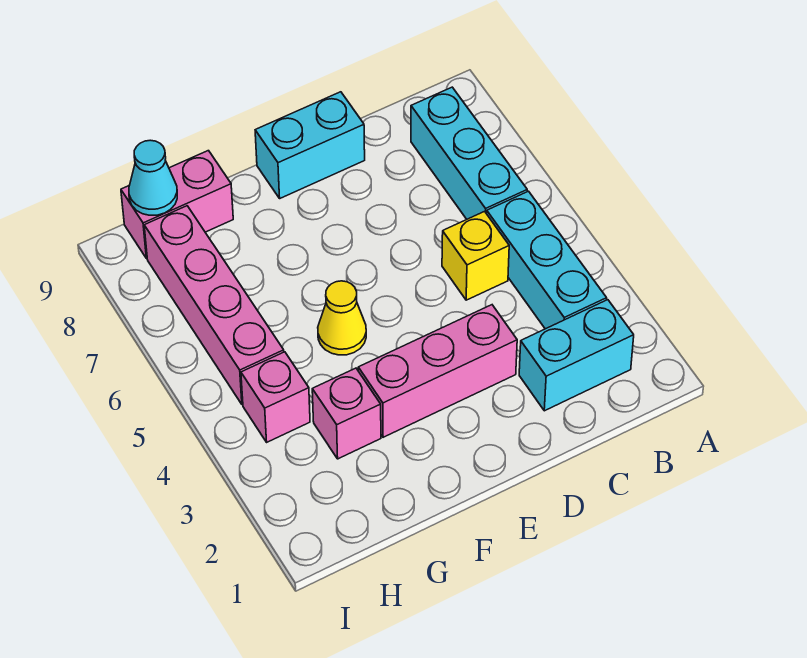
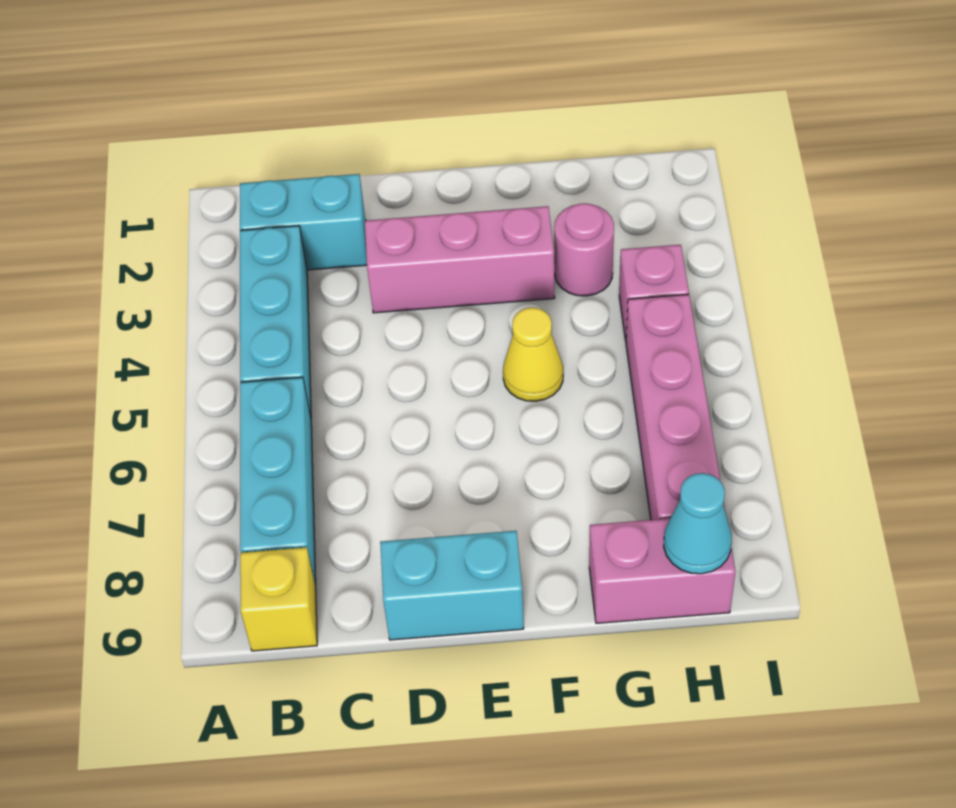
yellow brick C5 level 1 -> yellow brick B9 level 1
pink brick G3 level 1 -> pink round brick G3 level 1

